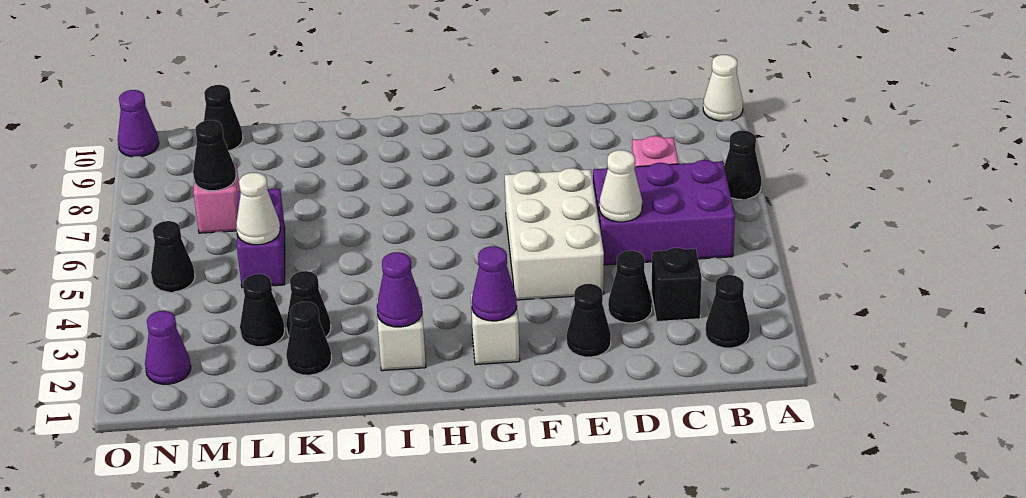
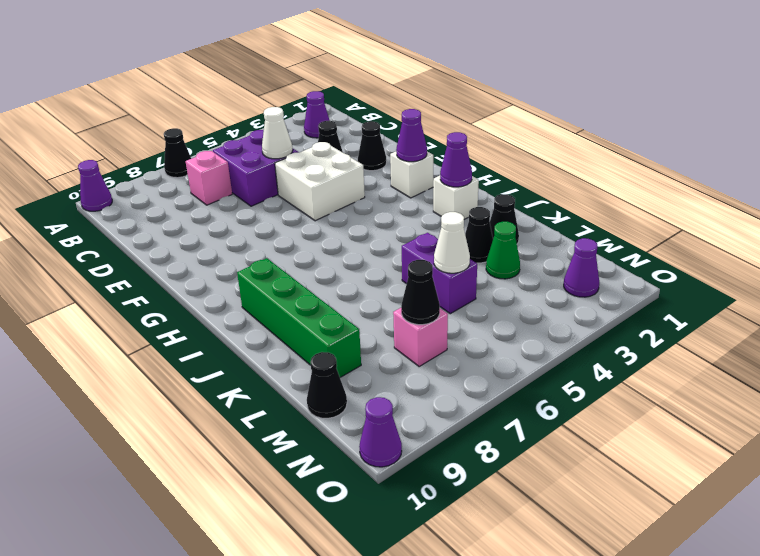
white cone A10 level 1 -> purple cone A10 level 1
black cone B2 level 1 -> purple cone B2 level 1
purple brick B5:D6 level 1 -> purple brick C5:D6 level 1
black brick C3 level 1 -> none
white brick E4:F6 level 1 -> white brick E4:F5 level 1
none -> green brick I9:L9 level 1
black cone L3 level 1 -> green cone L3 level 1
purple brick L5:L6 level 1 -> purple brick K5:L5 level 1
black cone N5 level 1 -> none

